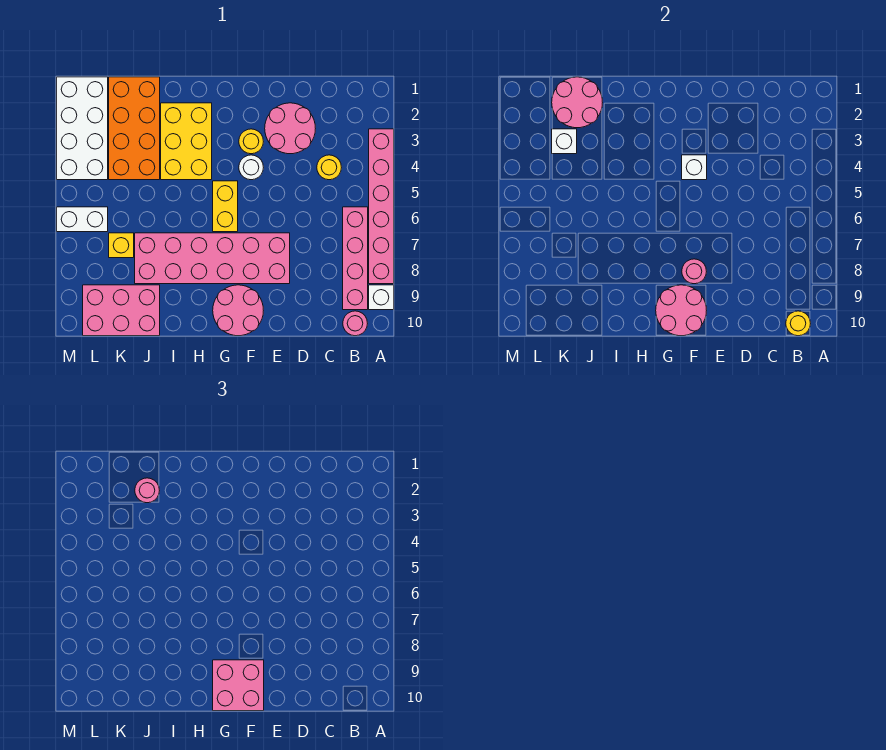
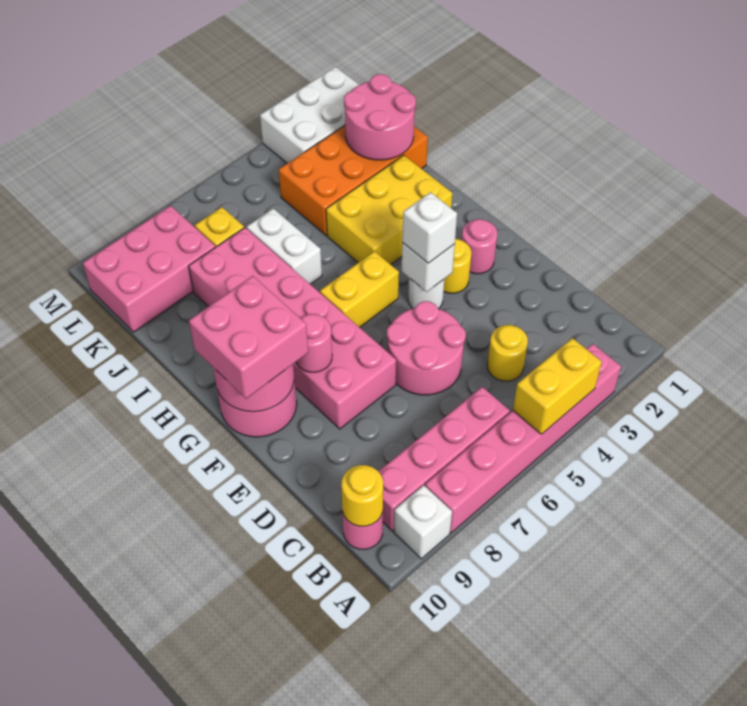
none -> yellow brick A4:A5 level 2
pink round brick D2:E3 level 1 -> pink round brick D5:E6 level 1
pink round brick J2 level 3 -> pink round brick F2 level 1
pink brick J9:L10 level 1 -> pink brick K8:L10 level 1
white brick K3 level 2 -> white brick F4 level 3
white brick L1:M4 level 1 -> white brick L1:M3 level 1
white brick L6:M6 level 1 -> white brick I6:J6 level 1

